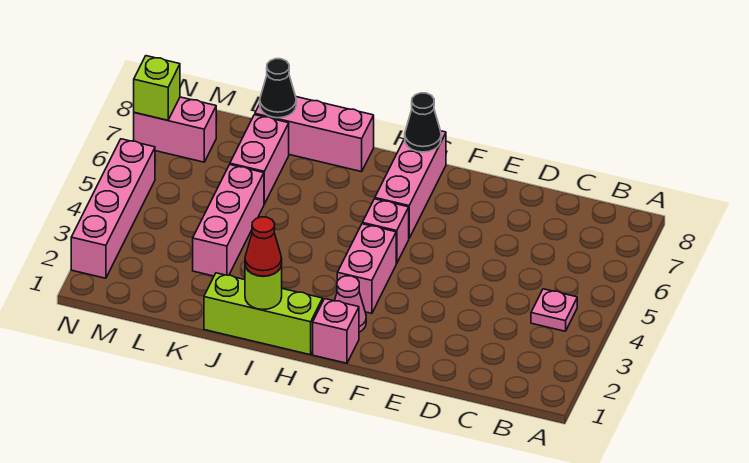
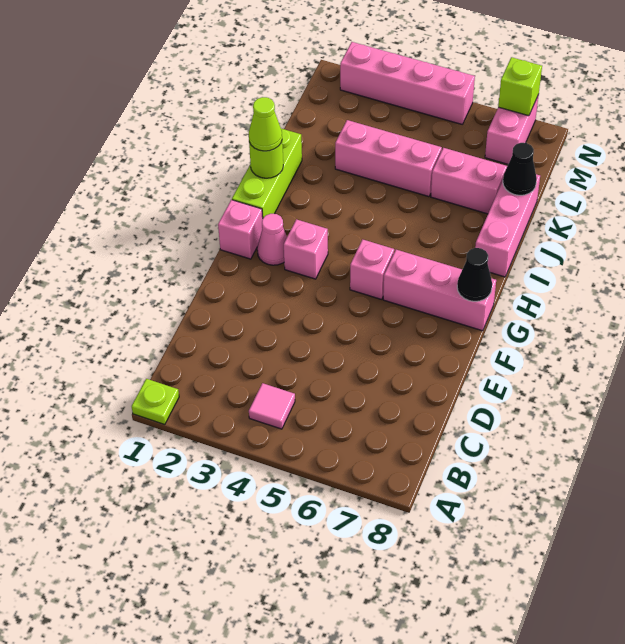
none -> lime plate A1 level 1
pink plate B4 level 1 -> pink tile B4 level 1
pink brick G3:G4 level 1 -> pink brick G3 level 1
red cone I1 level 3 -> lime cone I1 level 3

